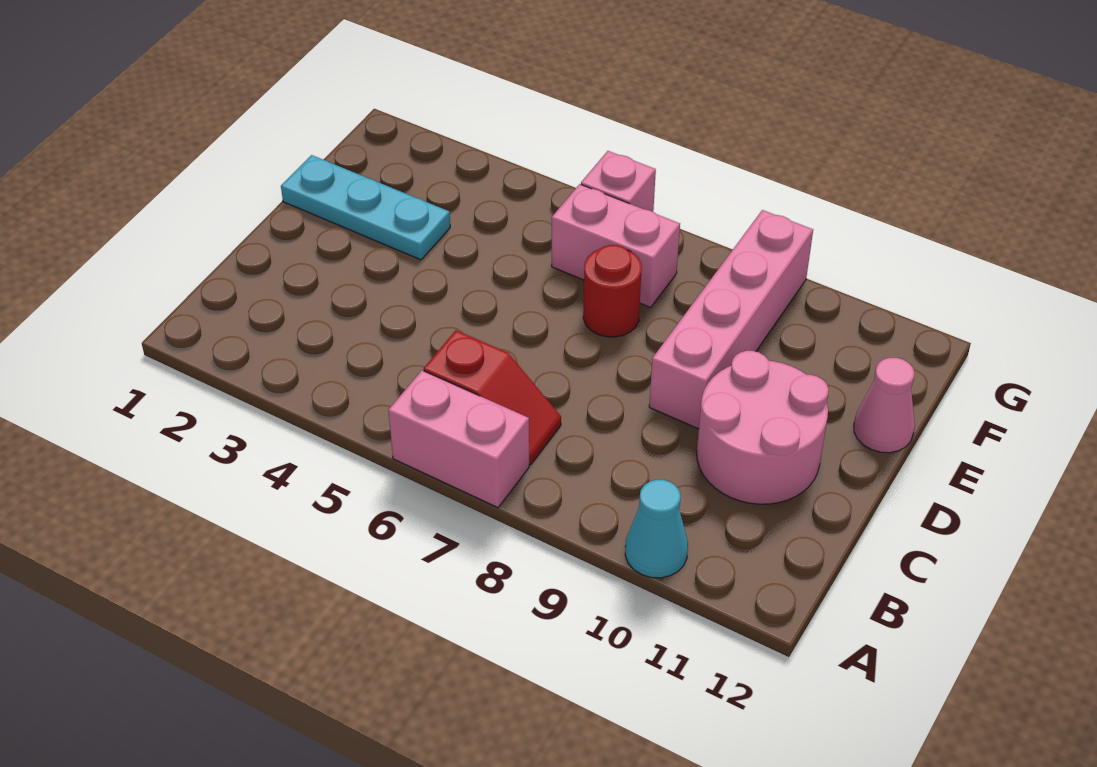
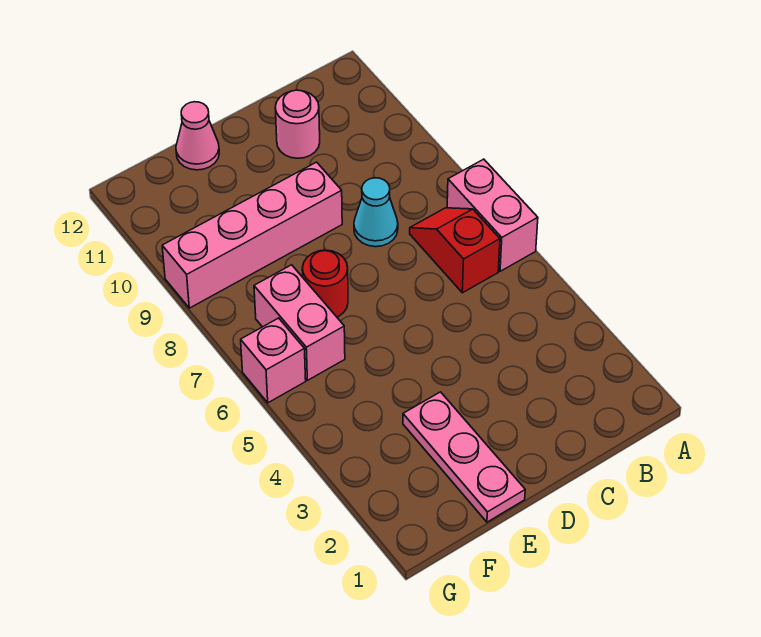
cyan cone A10 level 1 -> cyan cone C8 level 1
pink round brick C10:D11 level 1 -> pink round brick C11 level 1
cyan plate E1:E3 level 1 -> pink plate E1:E3 level 1

